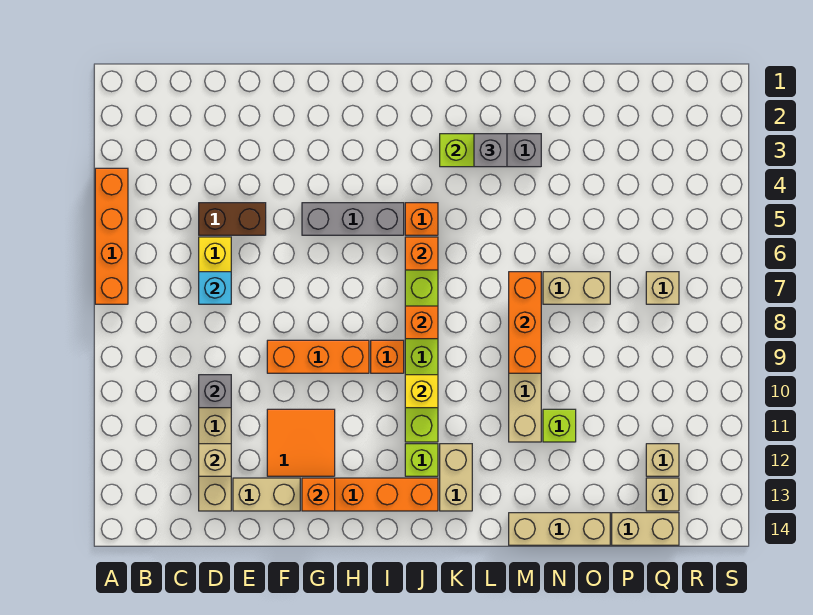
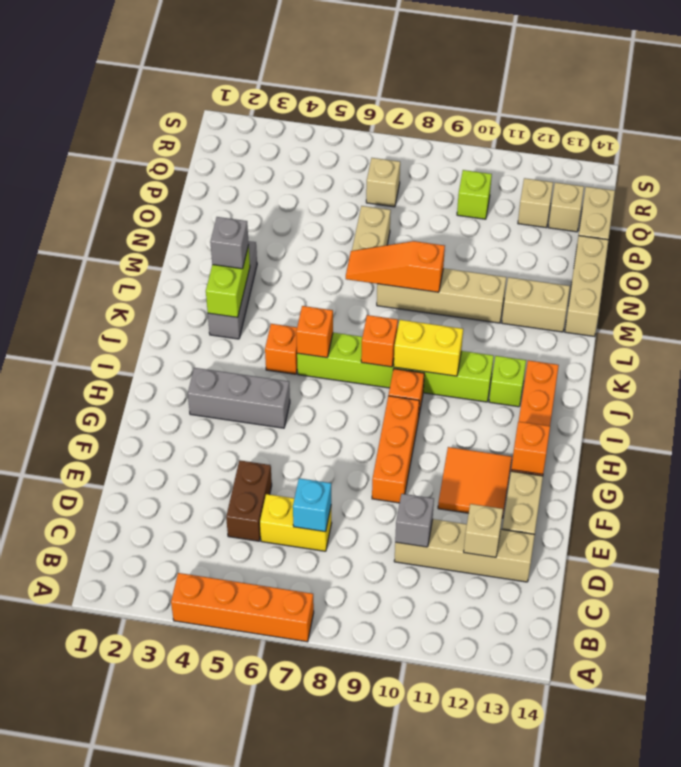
grey brick G5:I5 level 1 -> grey brick H3:H5 level 1
yellow brick J10 level 2 -> yellow brick J9:J10 level 2
tan brick K12:K13 level 1 -> tan brick M12:M13 level 1
orange brick M7:M9 level 2 -> orange slope M7:M9 level 2 top 9
lime brick N11 level 1 -> lime brick Q10 level 1

